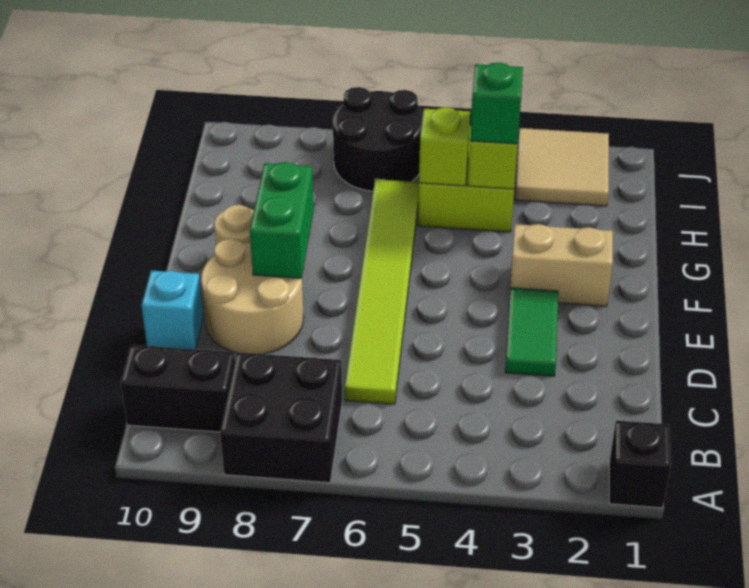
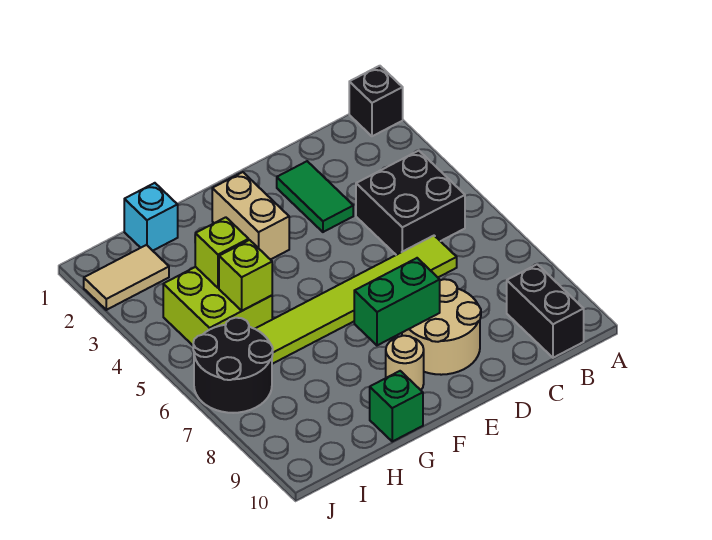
black brick A7:B8 level 1 -> black brick B4:C5 level 1
green tile D3:E3 level 1 -> green tile D2:D3 level 1
cyan brick D10 level 1 -> cyan brick H1 level 1
green brick H4 level 3 -> green brick G10 level 1
tan tile I2:J3 level 1 -> tan tile I2:J2 level 1

